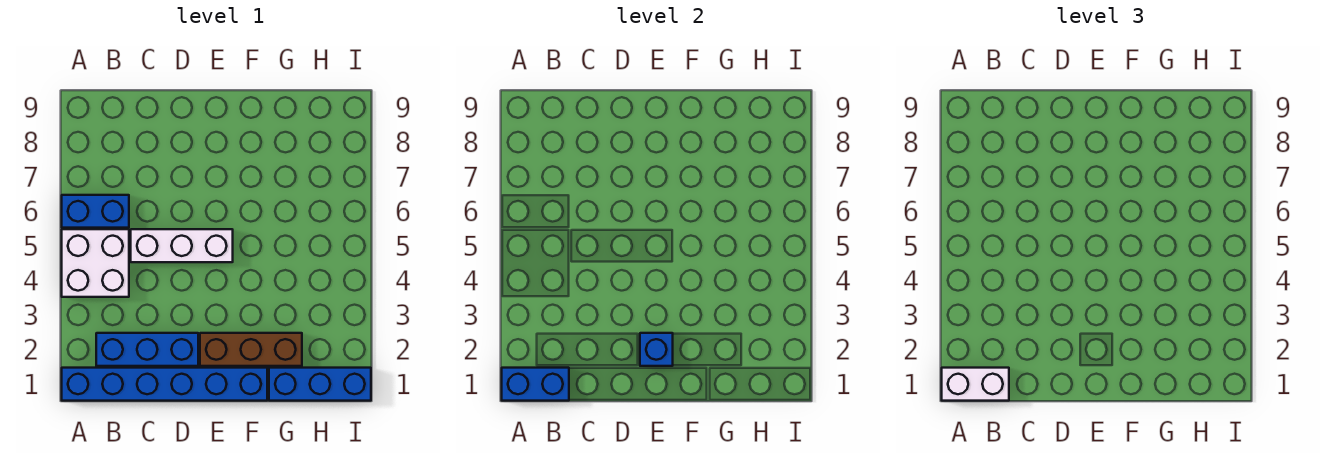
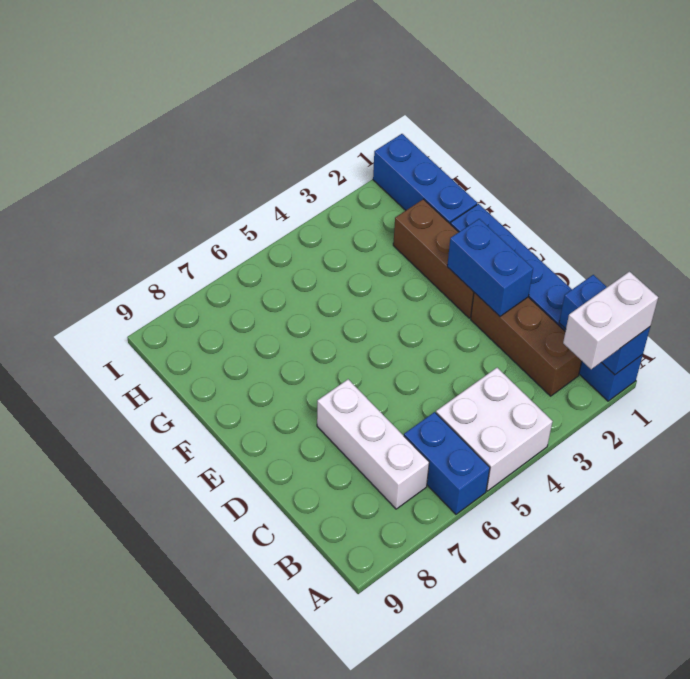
white brick A1:B1 level 3 -> white brick A1:A2 level 3
blue brick B2:D2 level 1 -> brown brick B2:D2 level 1
white brick C5:E5 level 1 -> white brick B7:D7 level 1
blue brick E2 level 2 -> blue brick D2:E2 level 2

